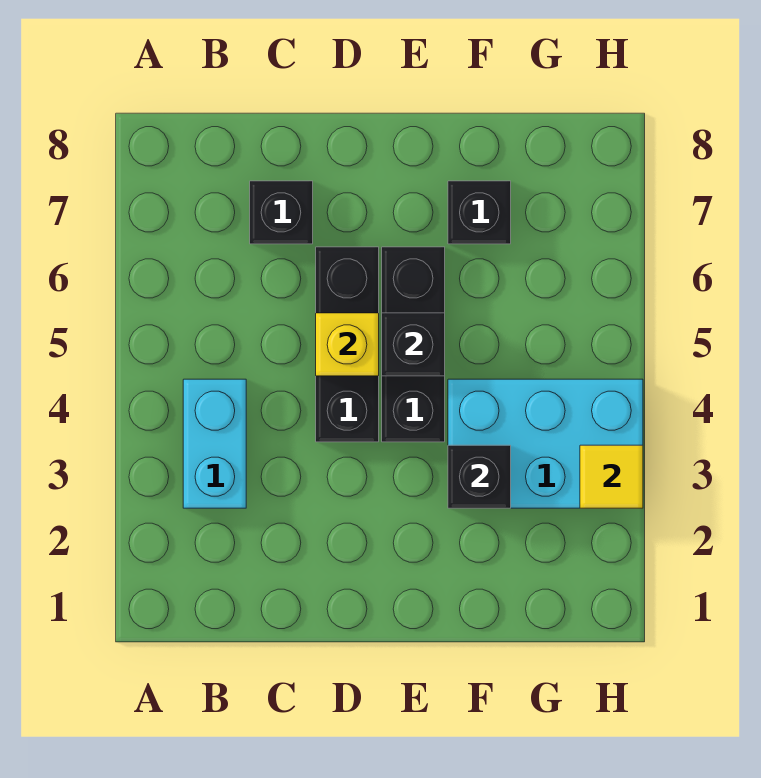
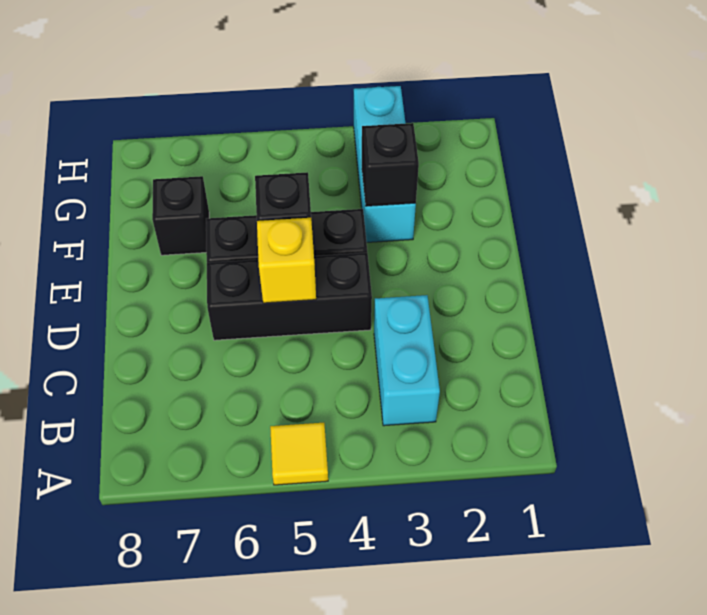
cyan brick B3:B4 level 1 -> cyan brick B3:C3 level 1
black brick C7 level 1 -> none
cyan brick F3:H4 level 1 -> cyan brick F3:H3 level 1
yellow tile H3 level 2 -> yellow tile A5 level 1

